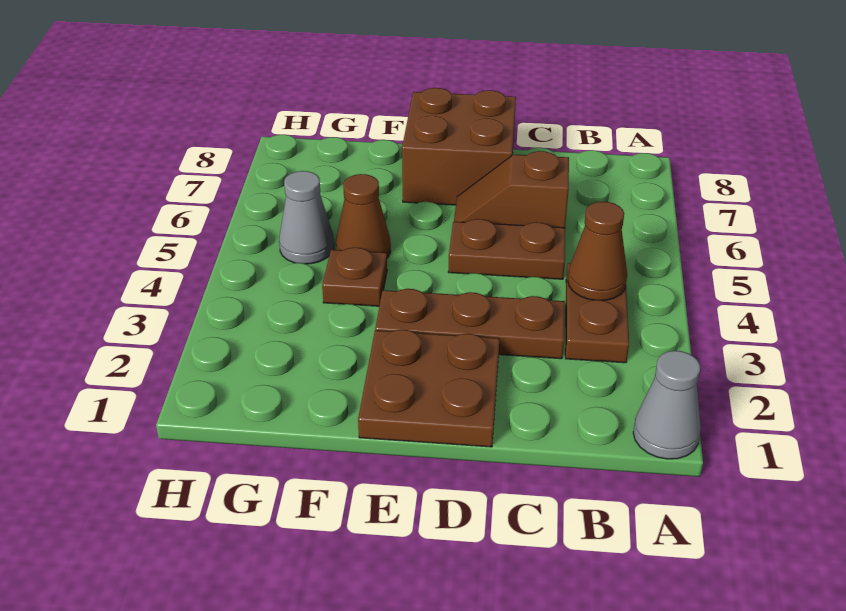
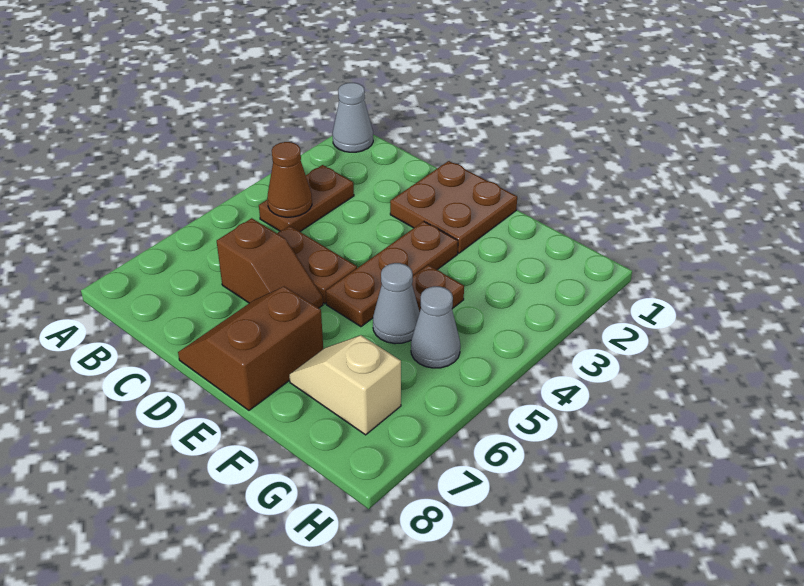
brown plate C3:E3 level 1 -> brown plate E3:E5 level 1
brown brick D7:E8 level 1 -> brown slope D7:E8 level 1 top E
brown cone F5 level 1 -> grey cone F5 level 1
none -> tan slope F7:G7 level 1 top G

